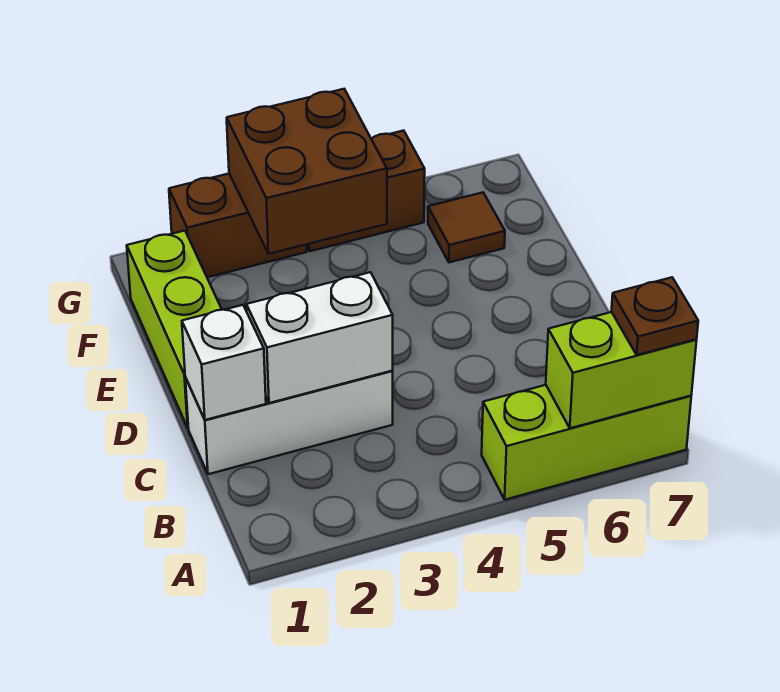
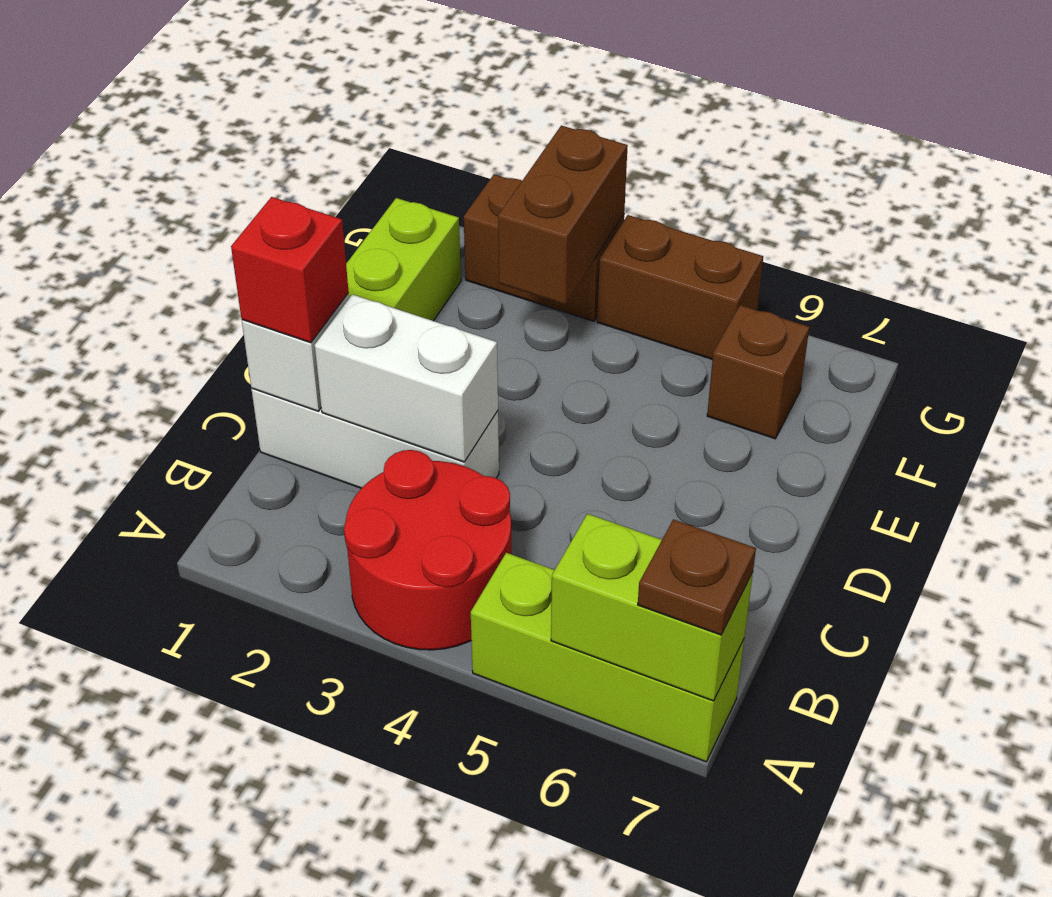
none -> red round brick A3:B4 level 1
none -> red brick C1 level 3
brown brick F3:G4 level 2 -> brown brick F3:G3 level 2
brown tile F6 level 1 -> brown brick F6 level 1

